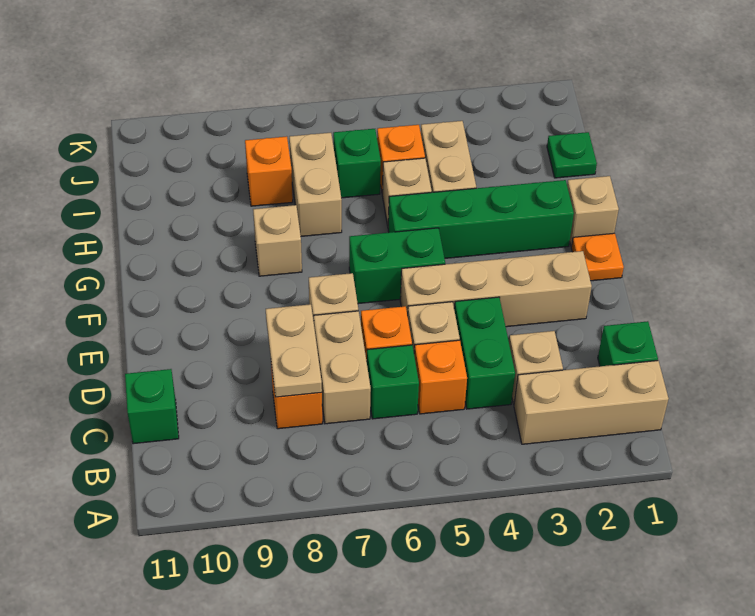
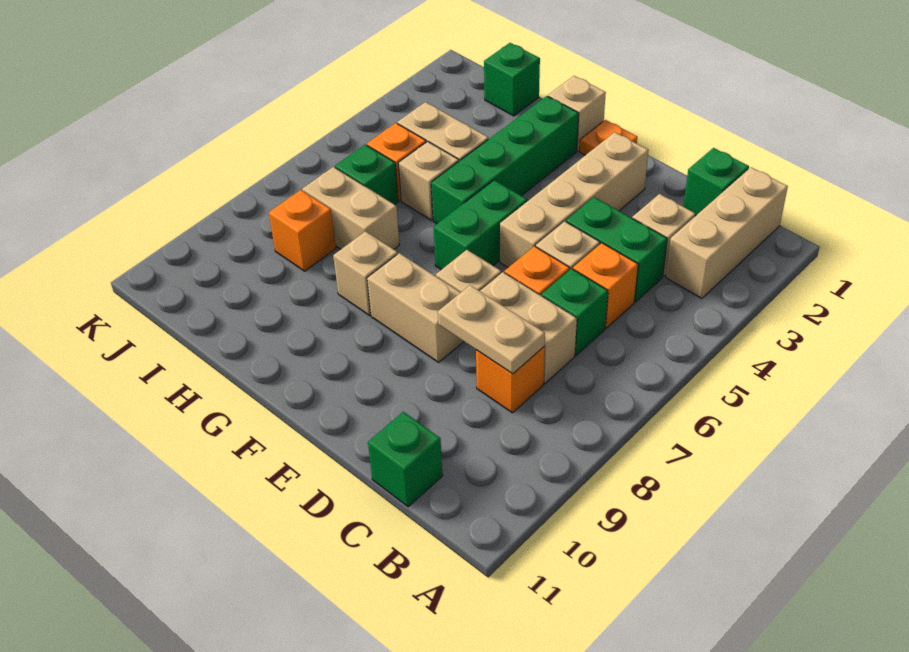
none -> tan brick E8:F8 level 1
green plate I1 level 1 -> green brick I1 level 1

